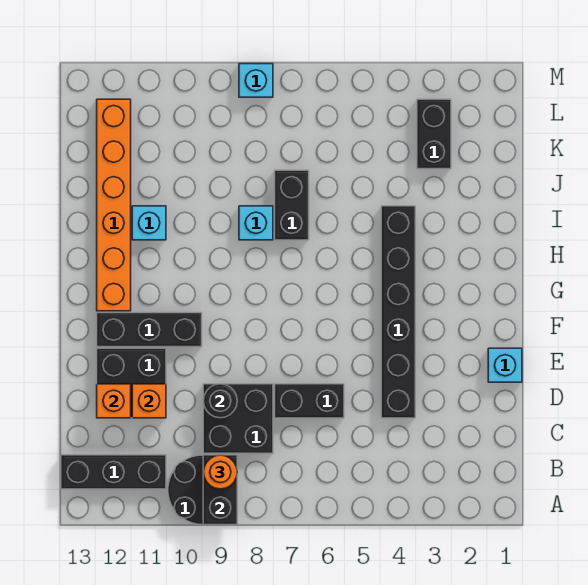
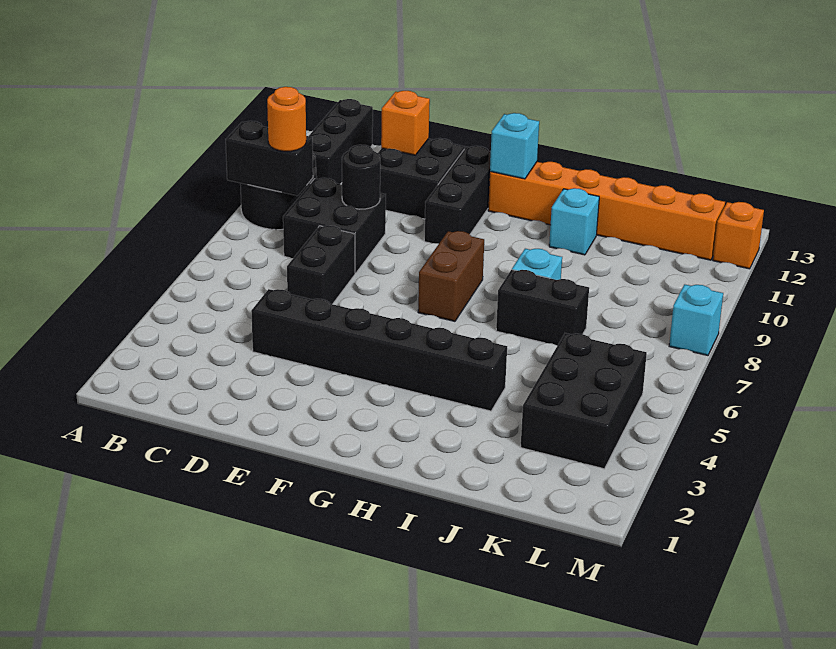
orange brick D11 level 2 -> orange brick M12 level 1
cyan brick E1 level 1 -> cyan brick G12 level 2
none -> brown brick G7:G8 level 1
black brick K3:L3 level 1 -> black brick K3:L5 level 1

